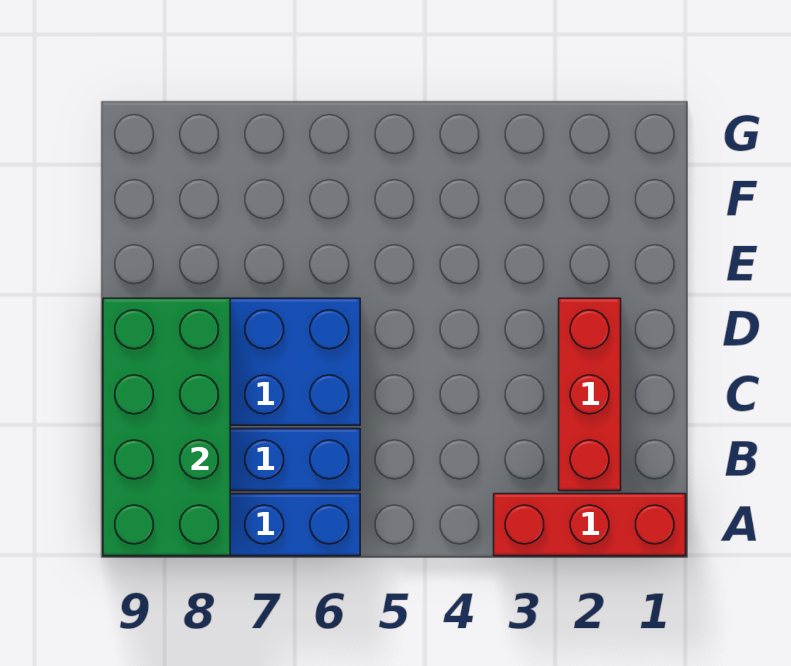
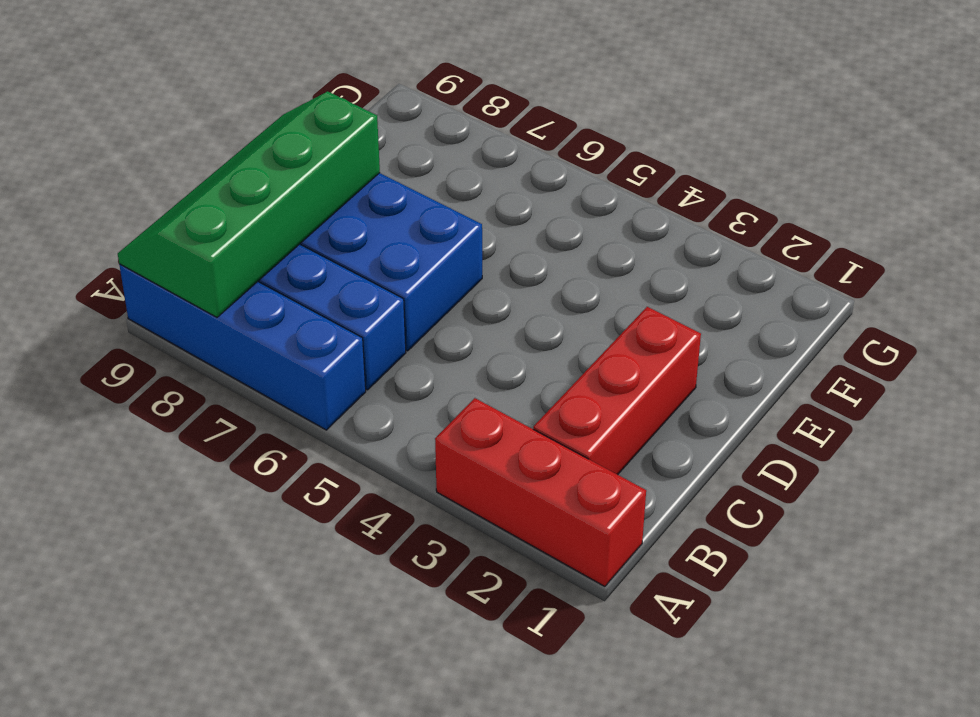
green brick A8:D9 level 2 -> green slope A8:D9 level 2 top 8

